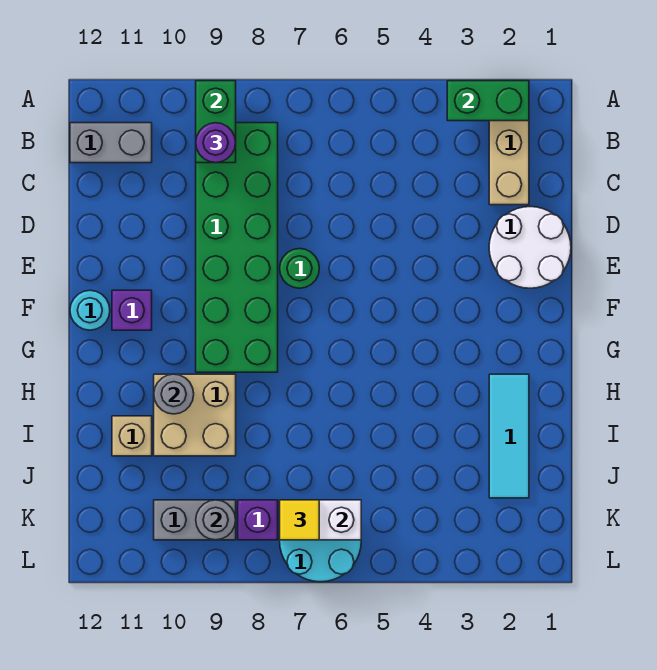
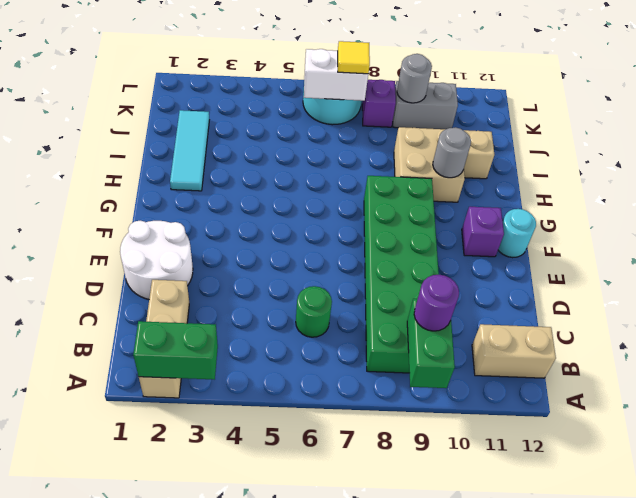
grey brick B11:B12 level 1 -> tan brick B11:B12 level 1
green round brick E7 level 1 -> green round brick C6 level 1

